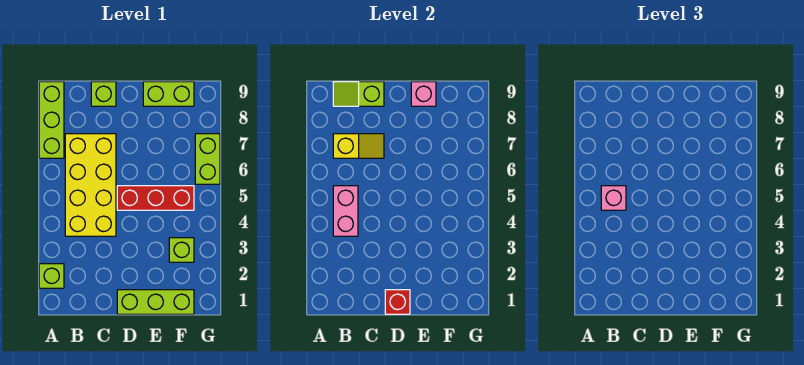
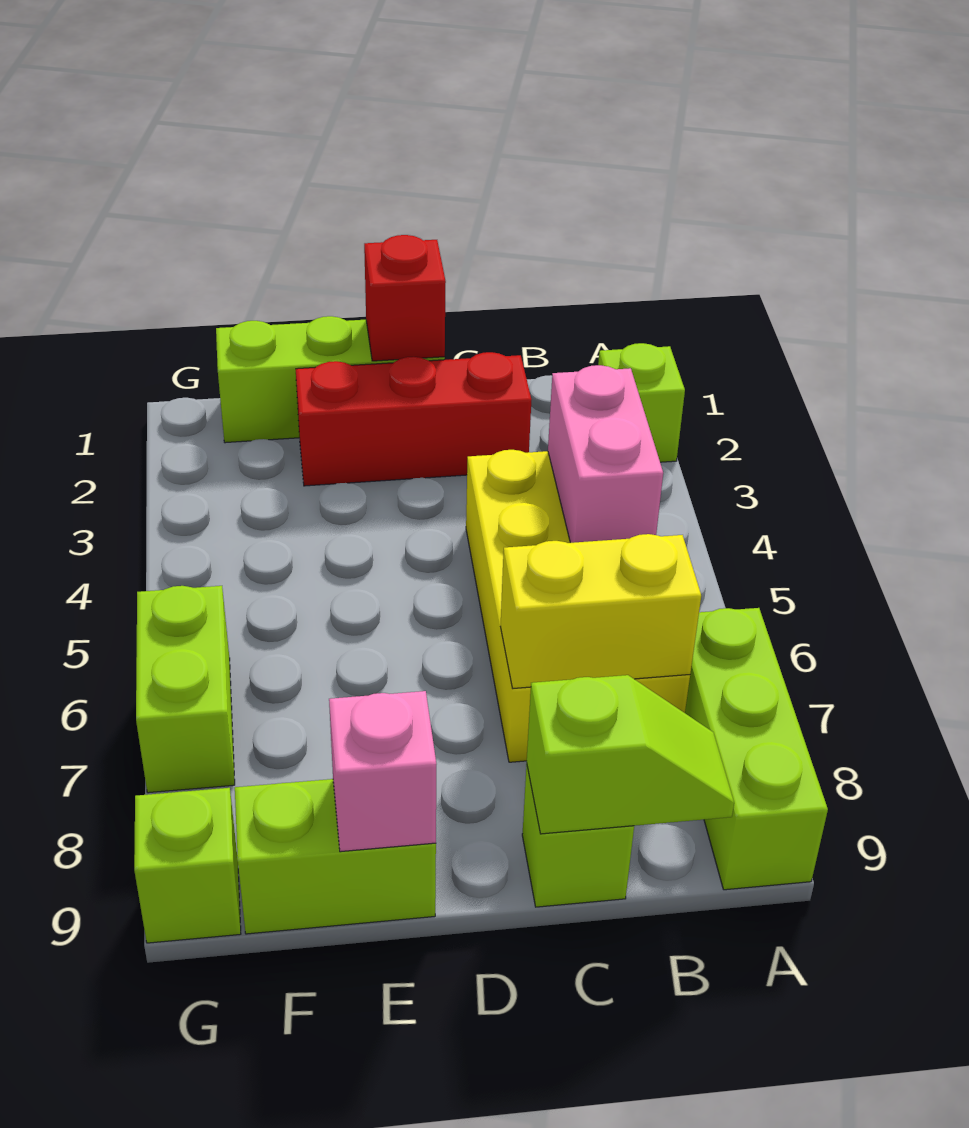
pink brick B5 level 3 -> none
yellow slope B7:C7 level 2 top B -> yellow brick B7:C7 level 2
red brick D5:F5 level 1 -> red brick C2:E2 level 1
lime brick F3 level 1 -> lime brick G9 level 1

